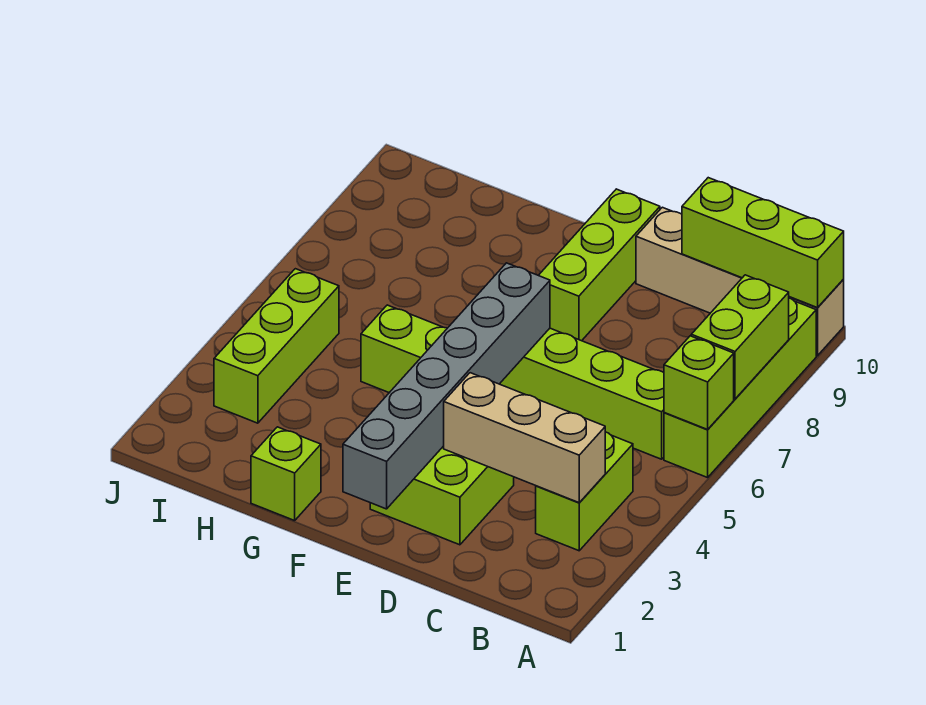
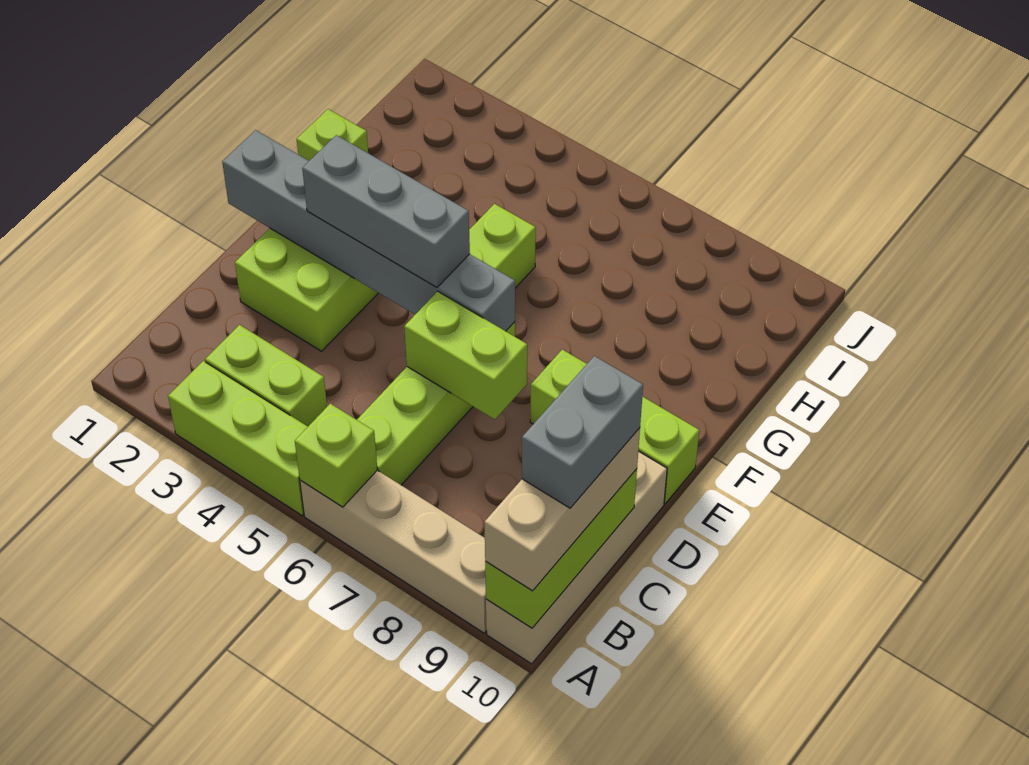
lime brick A6:A9 level 1 -> tan brick A6:A9 level 1
lime brick A7:A8 level 2 -> lime brick D6:D7 level 2
tan brick B3:D3 level 2 -> tan brick A10:C10 level 3
none -> grey brick B10:C10 level 4
none -> grey brick E3:E5 level 3
lime brick I3:I5 level 1 -> lime brick A3:A5 level 1

